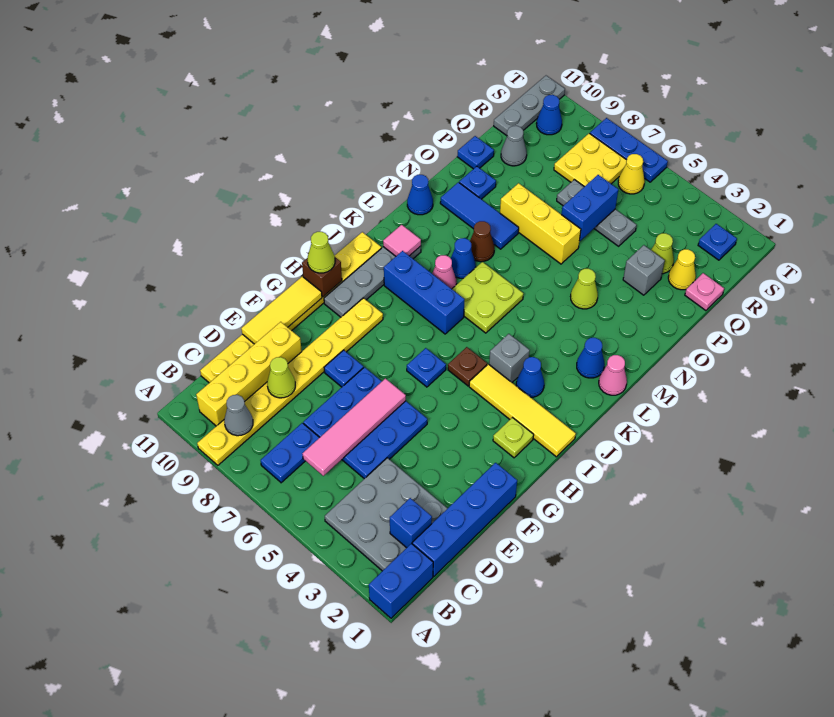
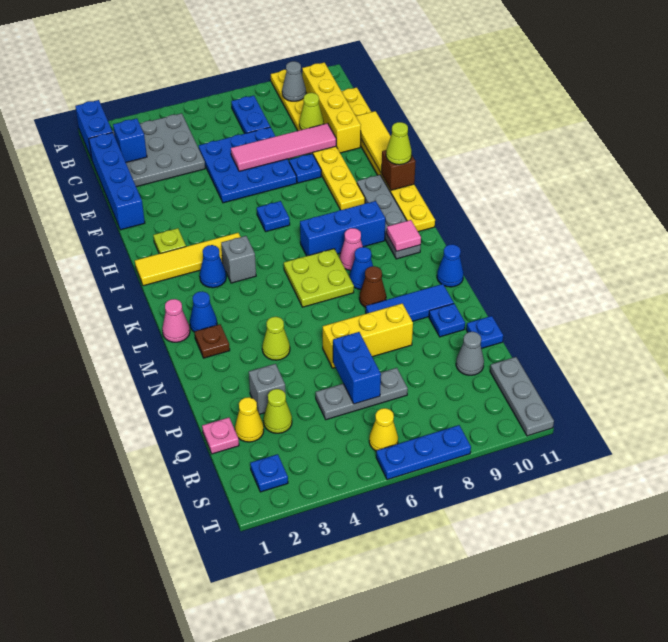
pink tile C6:F6 level 2 -> pink tile E6:E9 level 2
brown plate I5 level 1 -> brown plate M2 level 1
yellow plate R7:S8 level 1 -> none
blue cone S10 level 1 -> none

